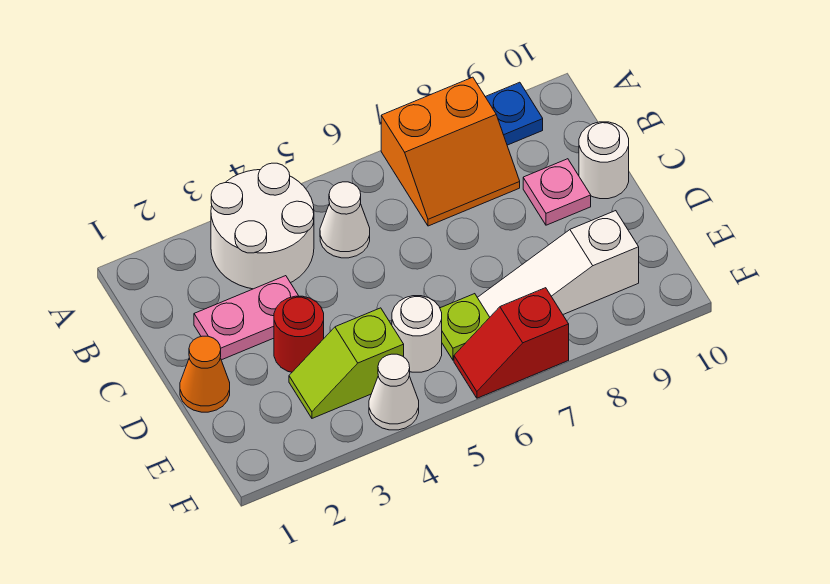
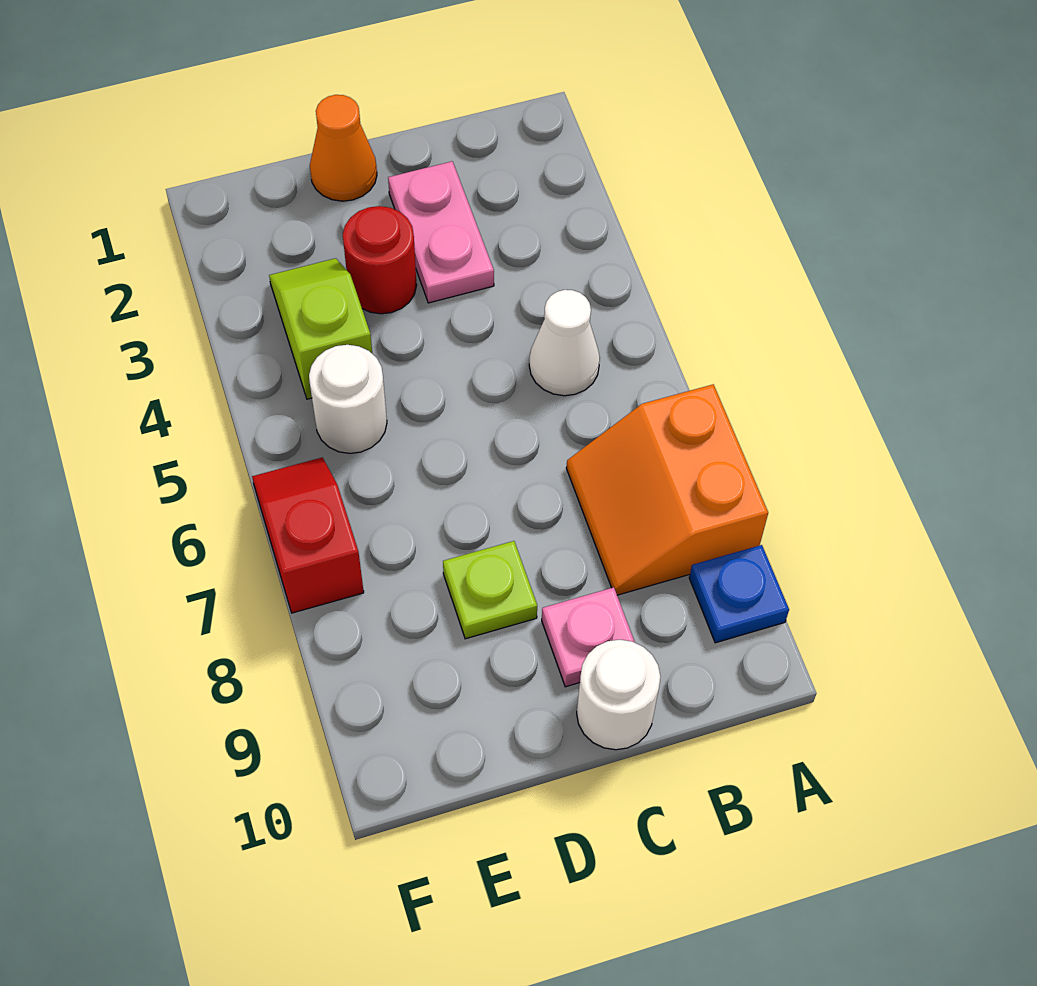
white round brick A3:B4 level 1 -> none
lime plate E6 level 1 -> lime plate D8 level 1
white slope E7:E9 level 1 top 9 -> none
white cone F4 level 1 -> none

